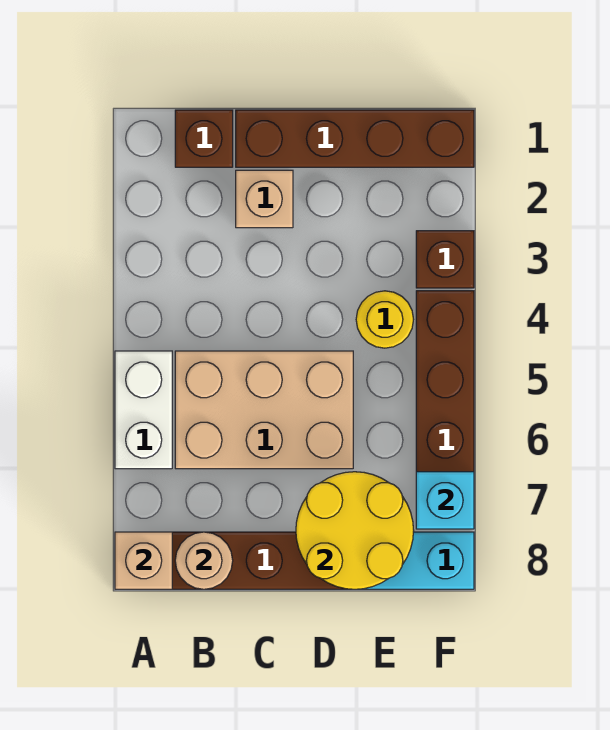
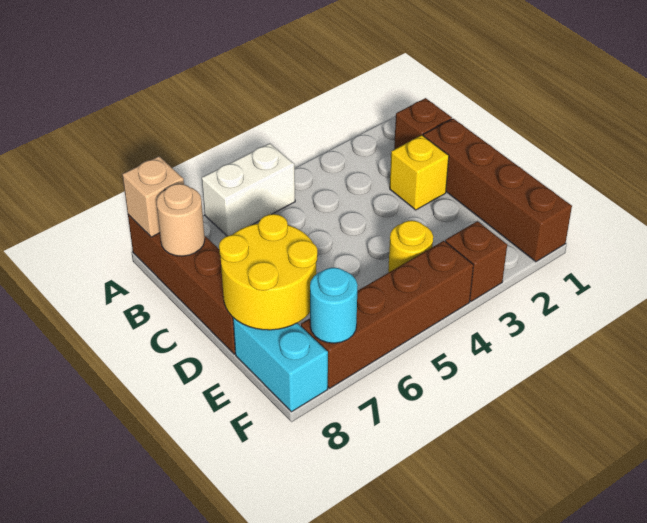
tan brick B5:D6 level 1 -> none
tan brick C2 level 1 -> yellow brick C2 level 1
cyan brick F7 level 2 -> cyan round brick F7 level 2

